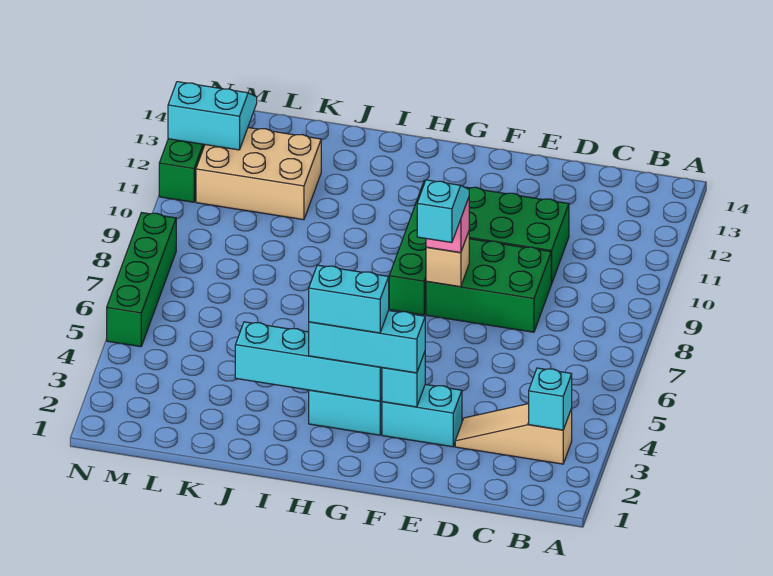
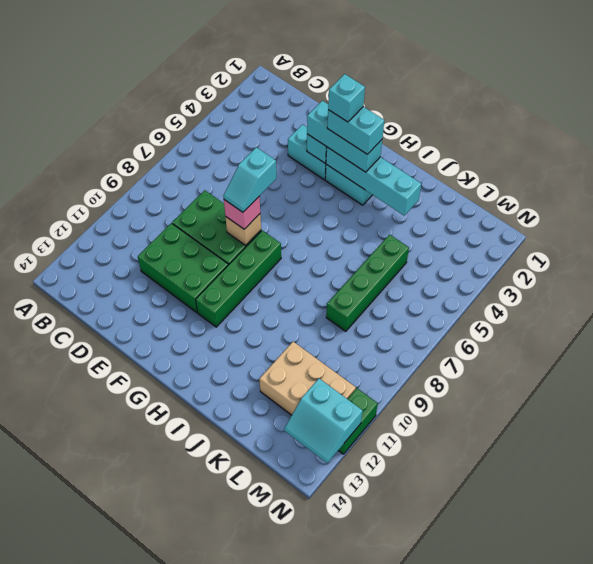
tan slope B3:D3 level 1 top B -> none
cyan brick B3 level 2 -> cyan brick G3 level 5
green brick N5:N8 level 1 -> green brick K5:K8 level 1

